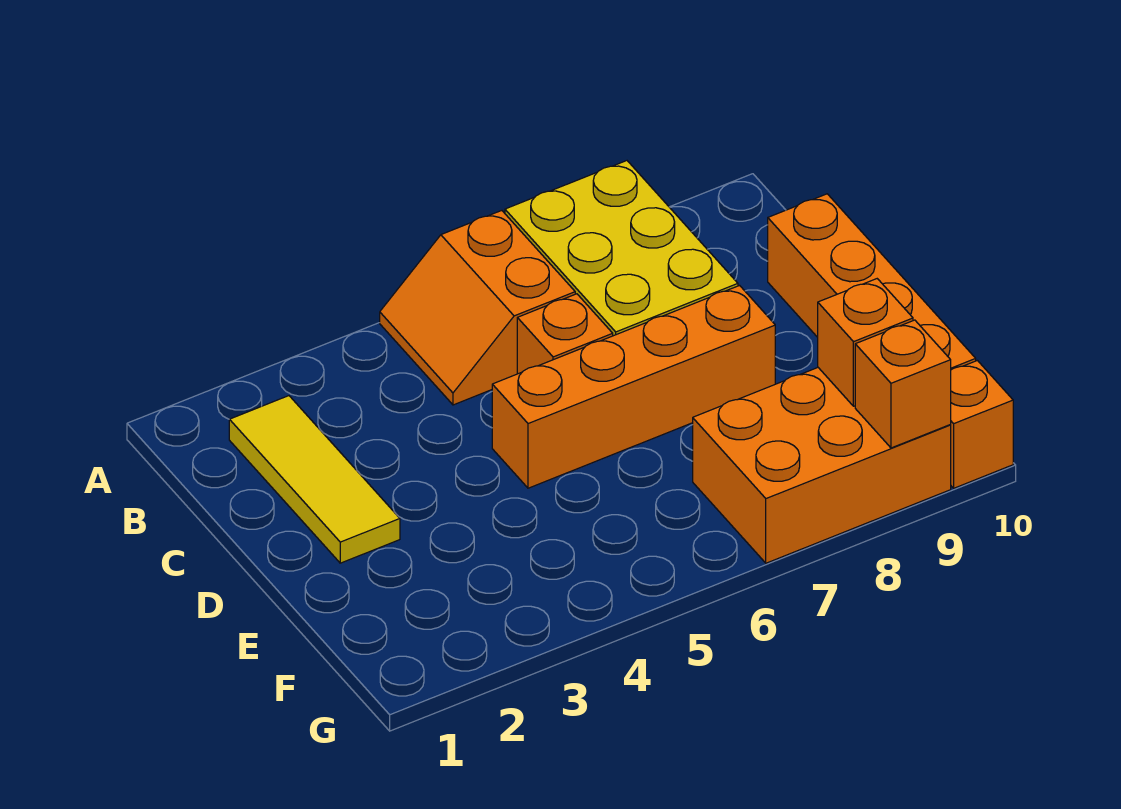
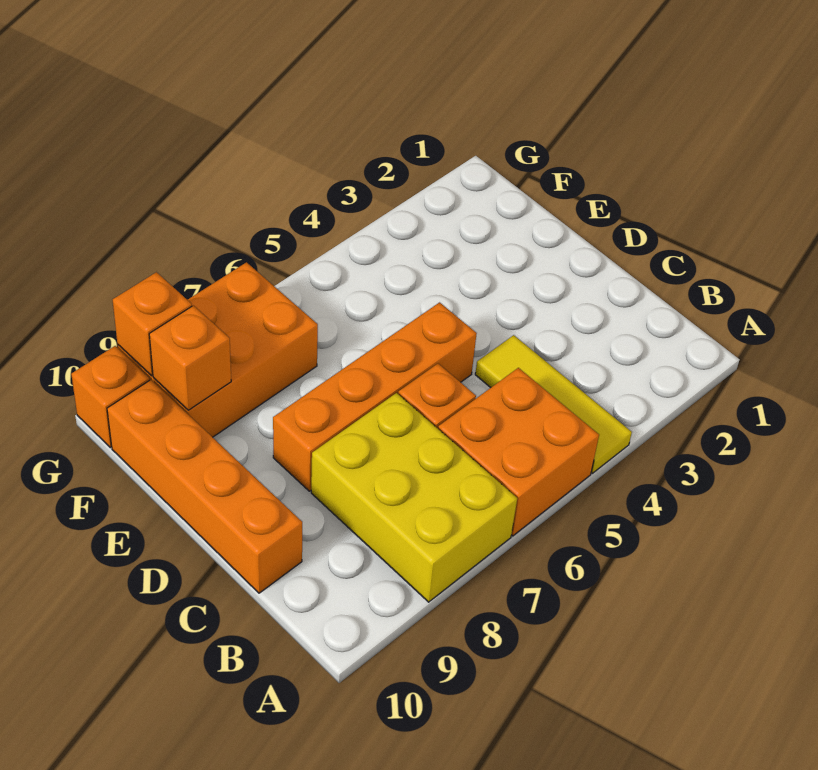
orange slope A5:B6 level 1 top 6 -> orange brick A5:B6 level 1
yellow tile B2:D2 level 1 -> yellow tile A4:C4 level 1

